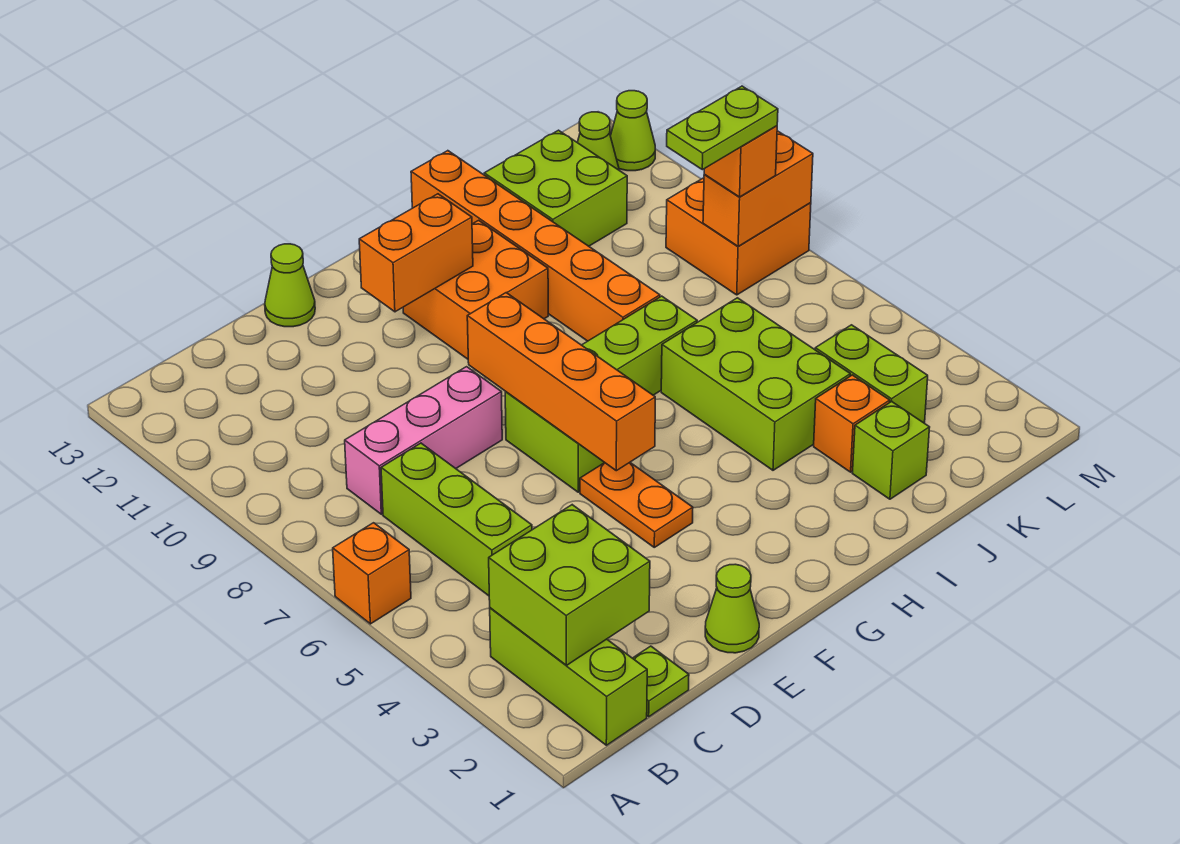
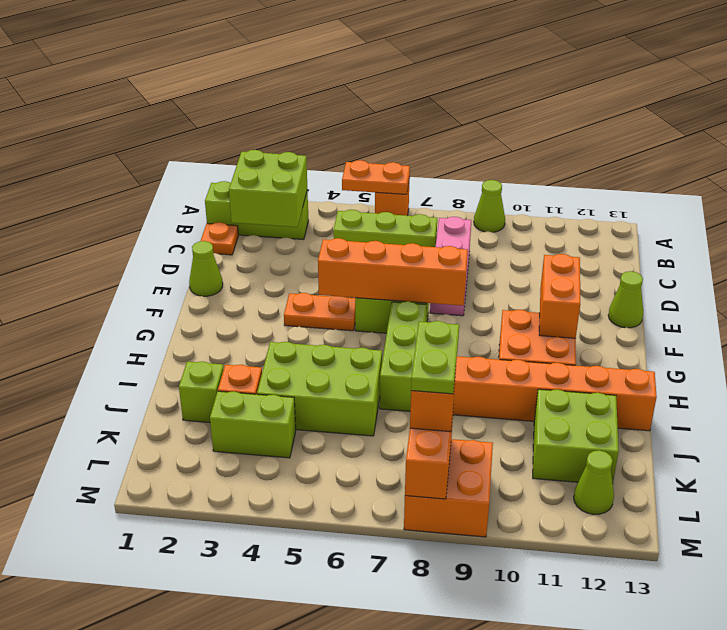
none -> orange plate A5:A6 level 2
lime plate C1 level 1 -> orange plate C1 level 1
lime cone M12 level 1 -> lime cone A9 level 1

